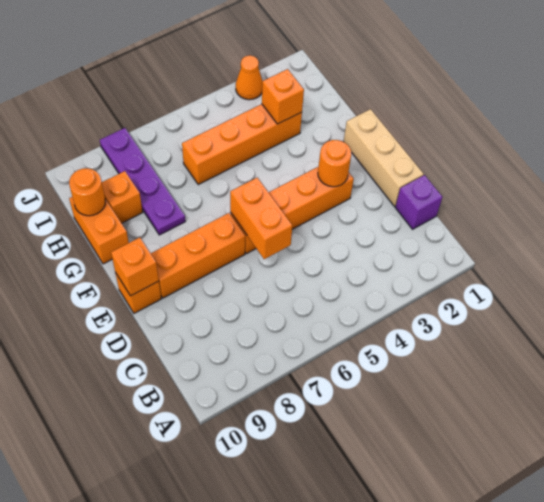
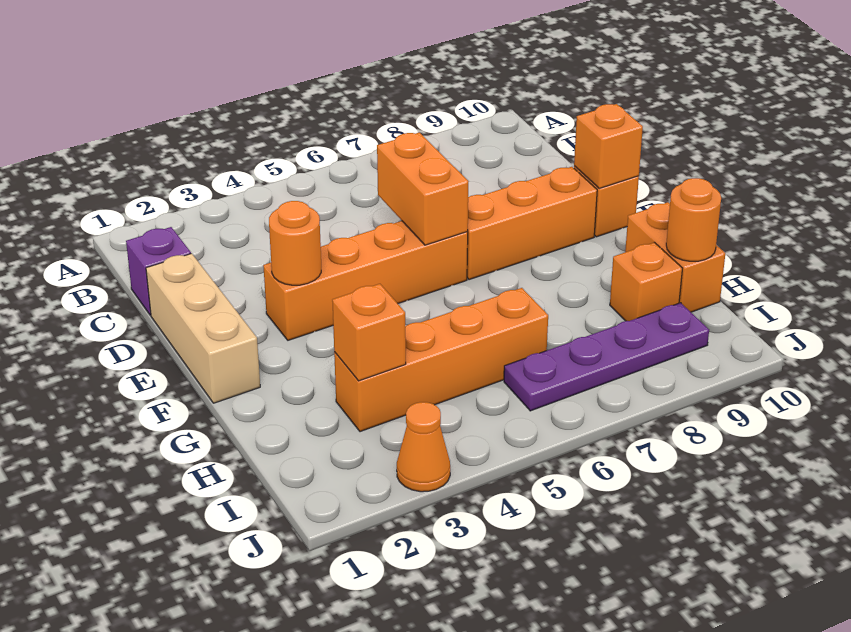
purple plate G8:J8 level 1 -> purple plate I6:I9 level 1

